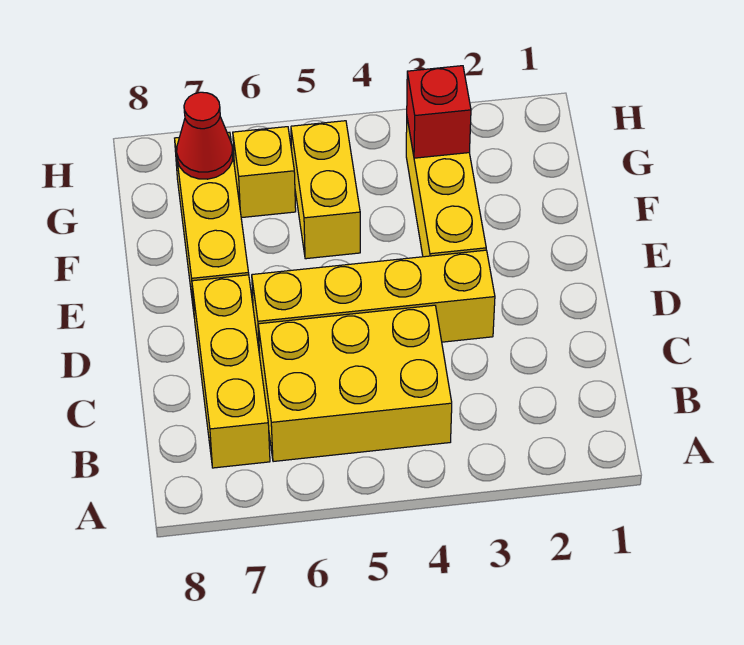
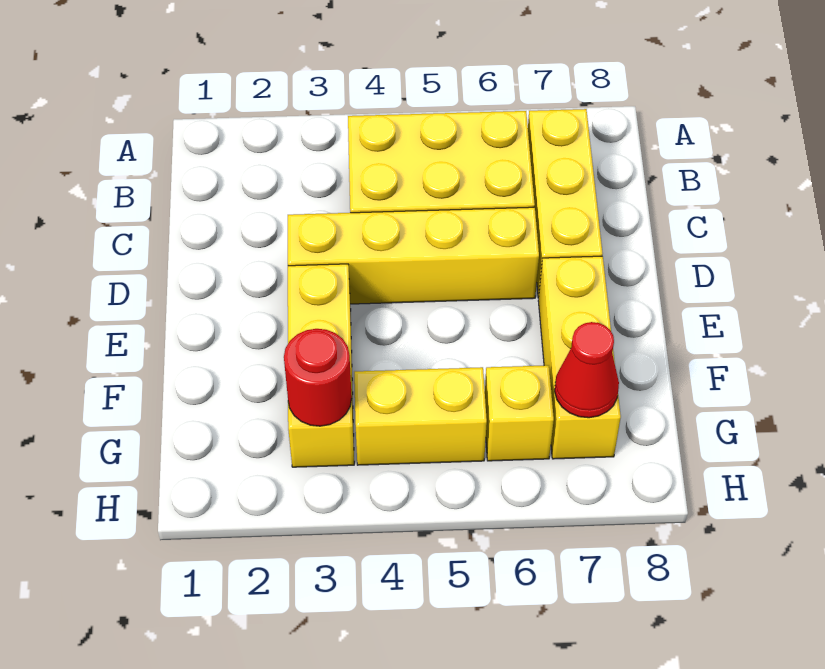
yellow brick F5:G5 level 1 -> yellow brick G4:G5 level 1
red brick G3 level 2 -> red round brick G3 level 2

